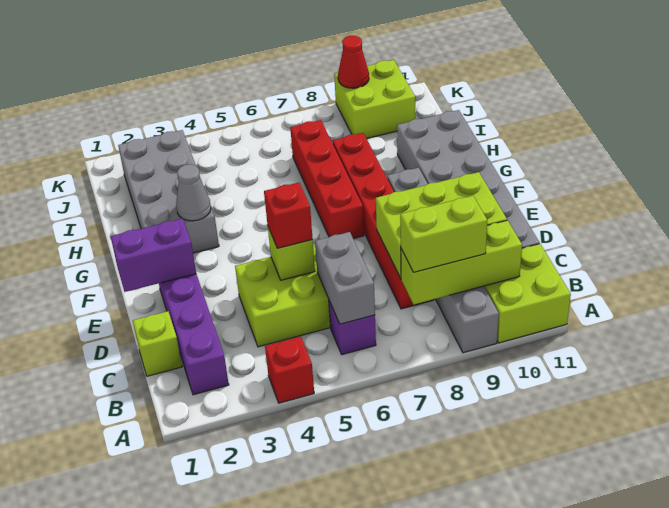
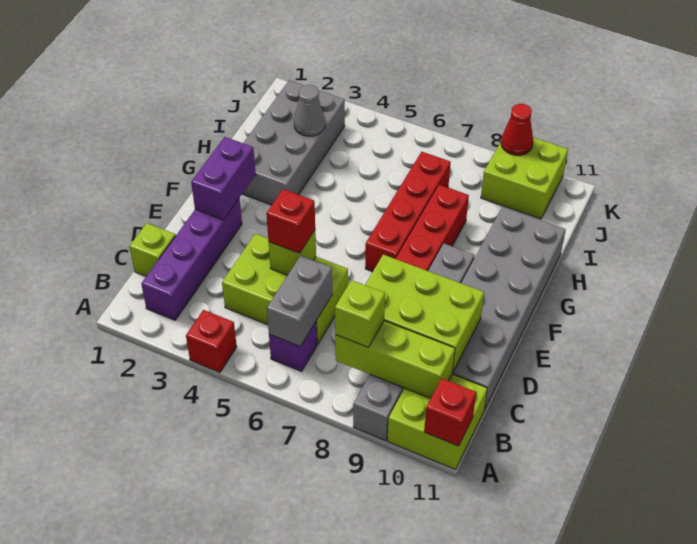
none -> red brick A11 level 2
lime brick B8:B9 level 3 -> lime brick B8 level 3
purple brick E1:E2 level 2 -> purple brick E2:F2 level 2
grey cone G3 level 2 -> grey cone I3 level 2

